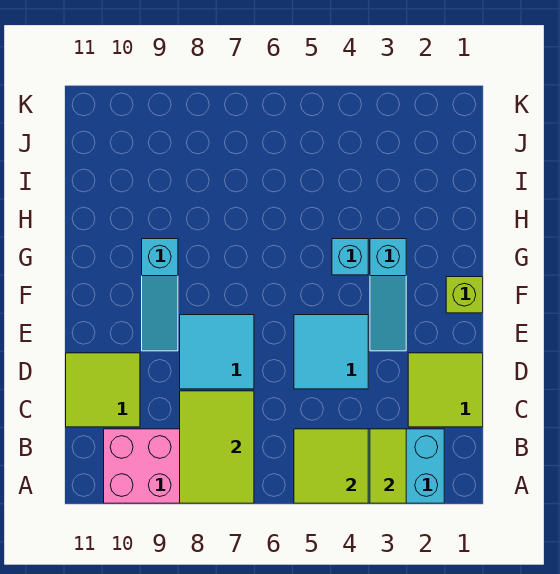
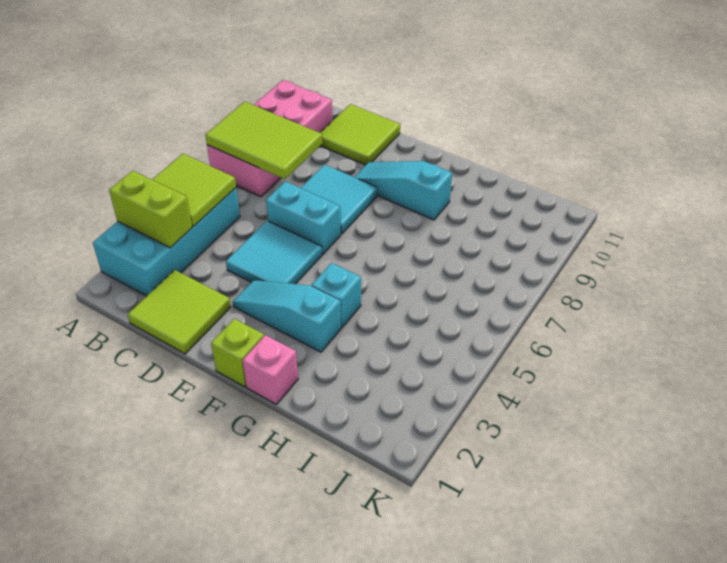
lime tile A3:B3 level 2 -> lime brick A3:B3 level 2
none -> cyan brick D6:E6 level 1
none -> pink brick G1 level 1

